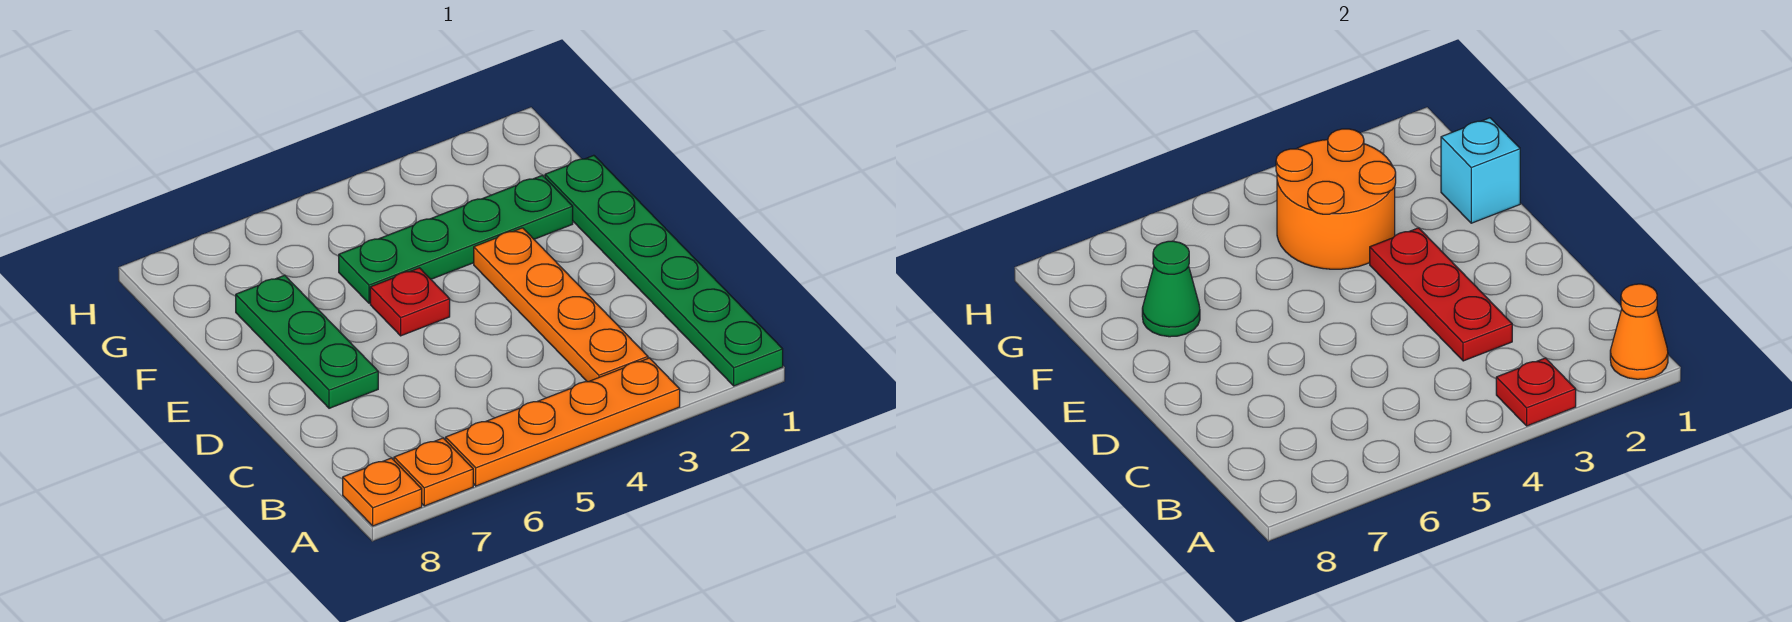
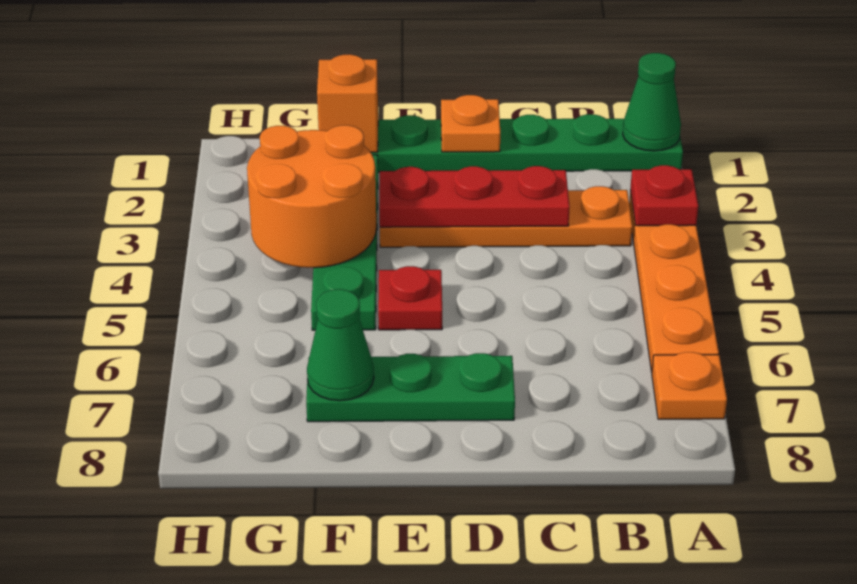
orange cone A1 level 2 -> green cone A1 level 2
orange plate A8 level 1 -> orange plate D1 level 2
cyan brick F1 level 2 -> orange brick F1 level 2

